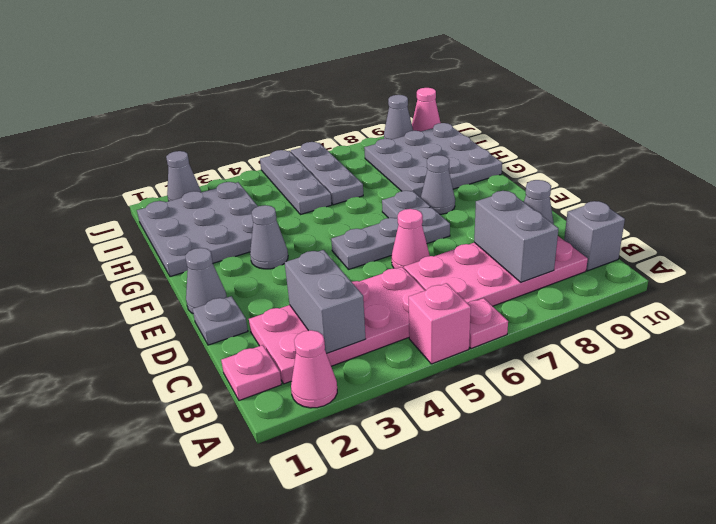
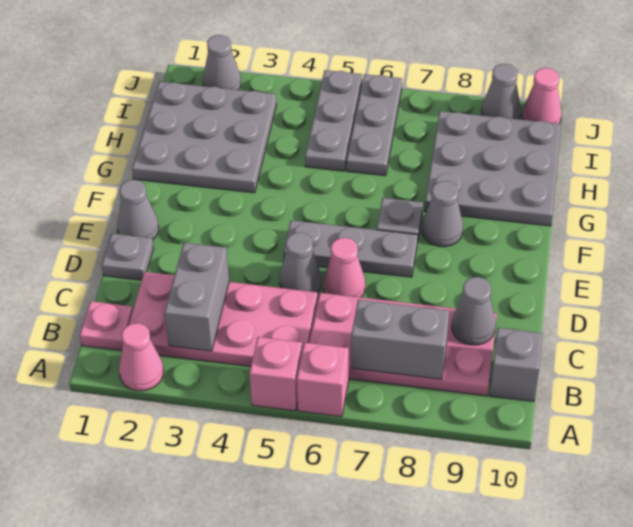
pink plate A6 level 1 -> pink brick A6 level 1
grey brick B8:C8 level 2 -> grey brick B7:B8 level 2
grey cone F3 level 1 -> grey cone D5 level 1

